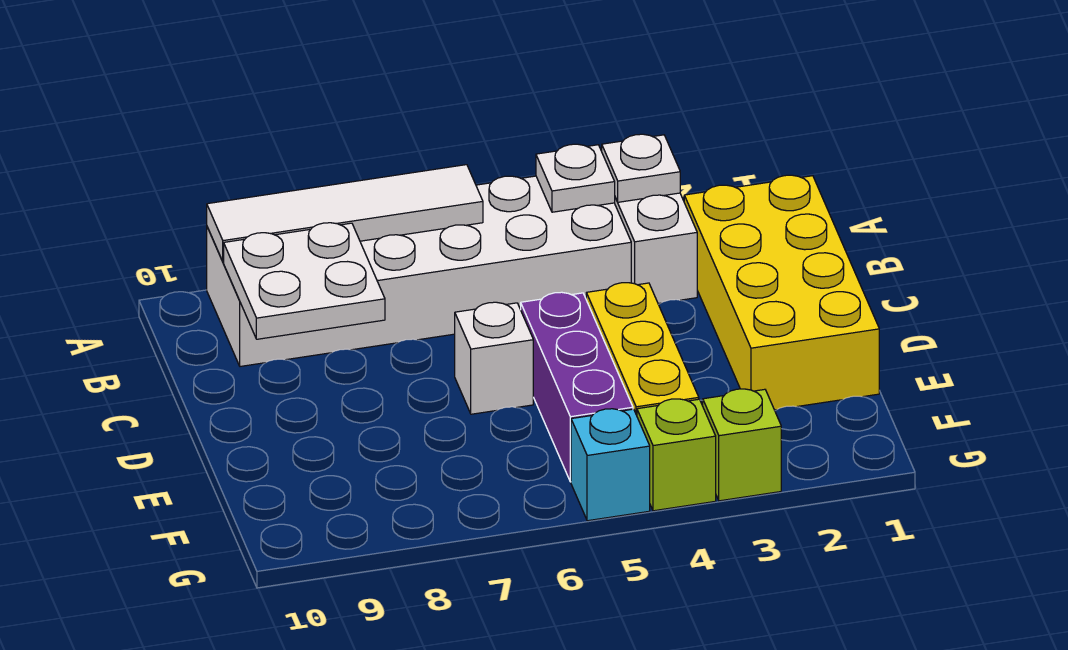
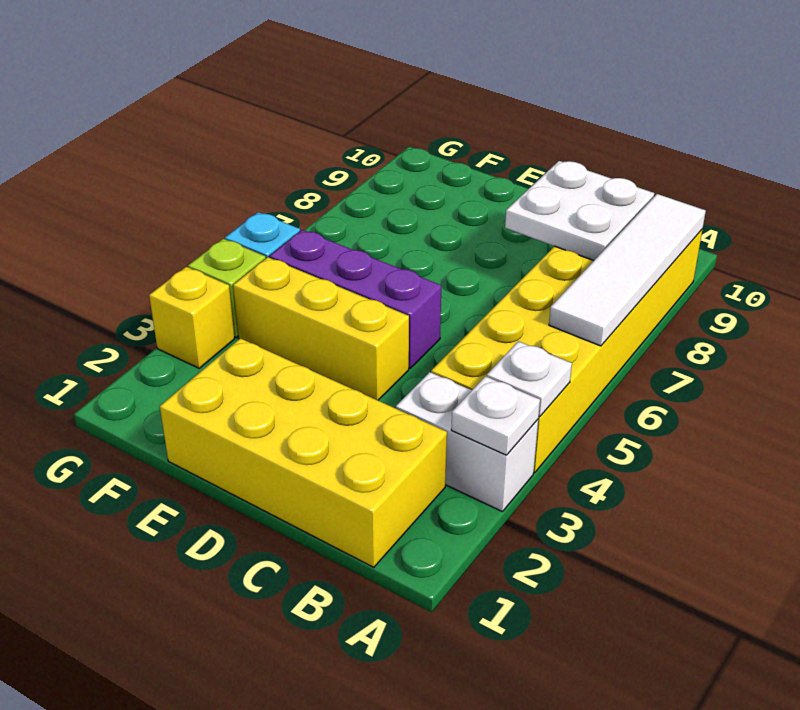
white brick A4:B9 level 1 -> yellow brick A4:B9 level 1
white brick D6 level 1 -> none
lime brick G3 level 1 -> yellow brick G3 level 1

